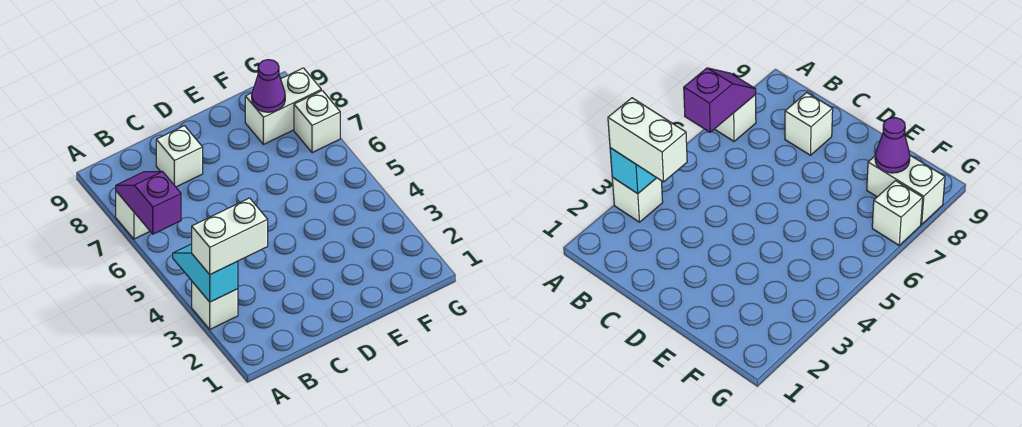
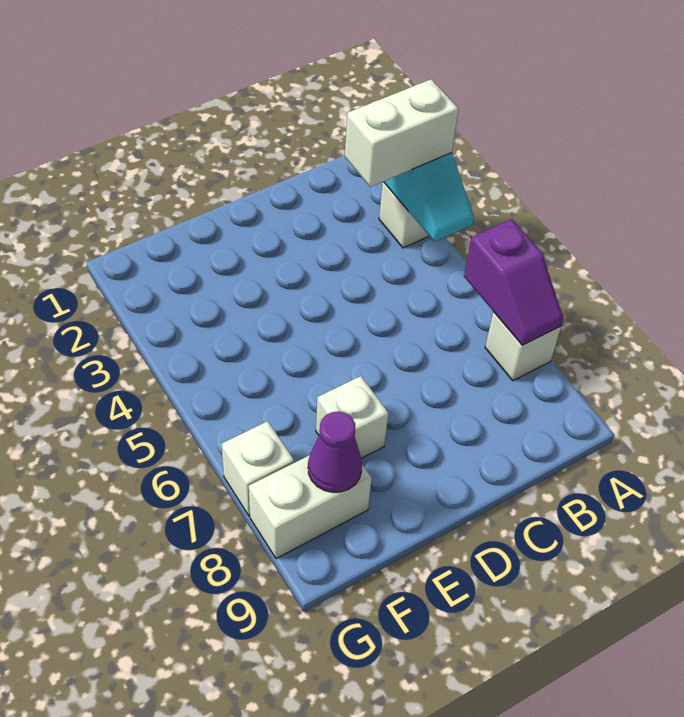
white brick C8 level 1 -> white brick E7 level 1

